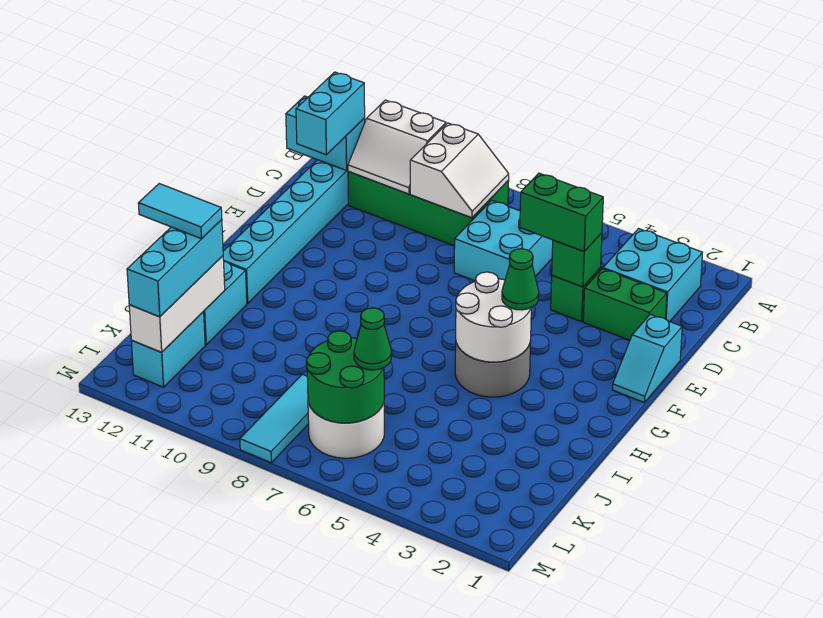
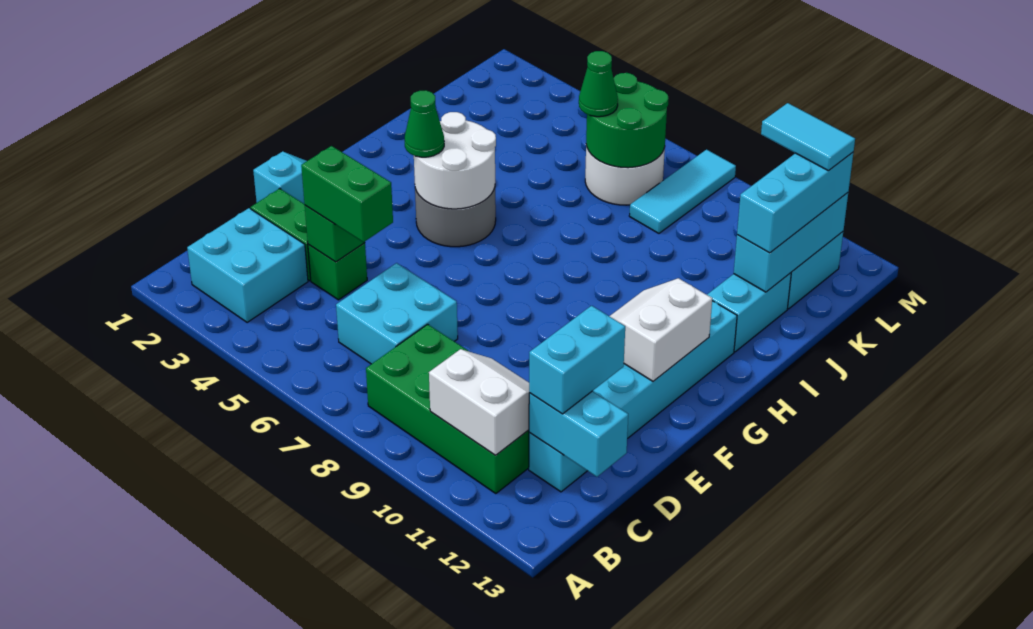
white slope B8:C9 level 2 top 9 -> white slope F11:G12 level 2 top 12
white brick J12:L12 level 2 -> cyan brick J12:L12 level 2
cyan tile J12:J13 level 4 -> cyan tile L11:L12 level 4

